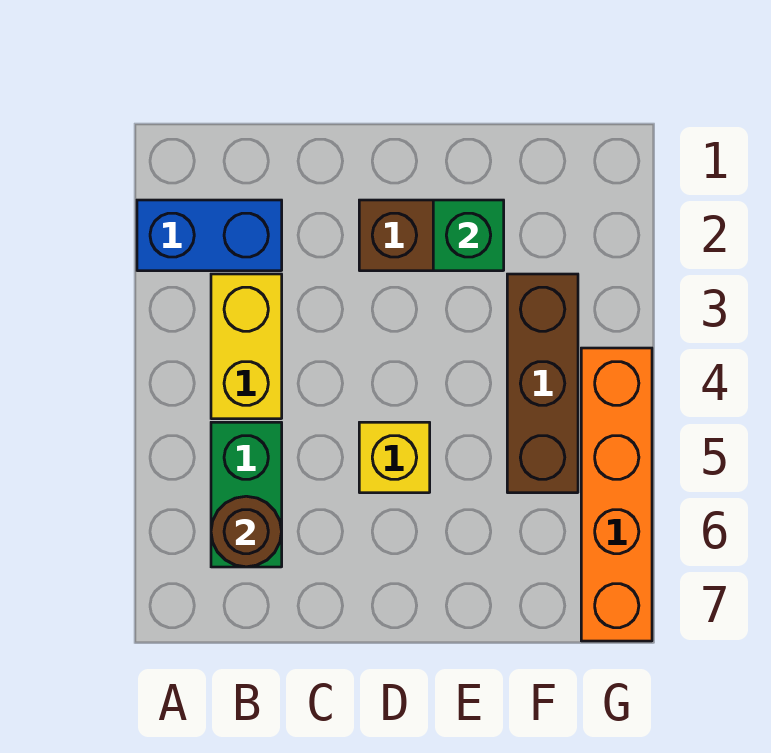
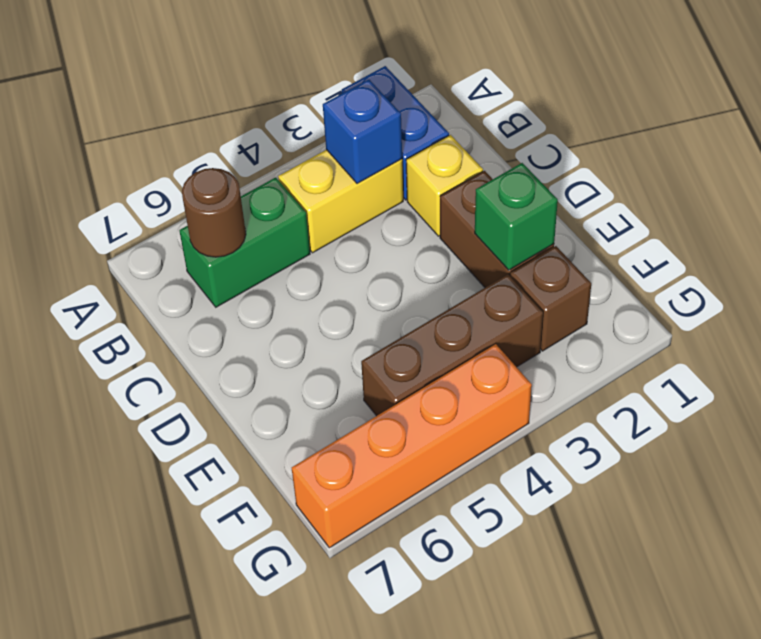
none -> blue brick B3 level 2
yellow brick D5 level 1 -> yellow brick C2 level 1
none -> brown brick F2 level 1

